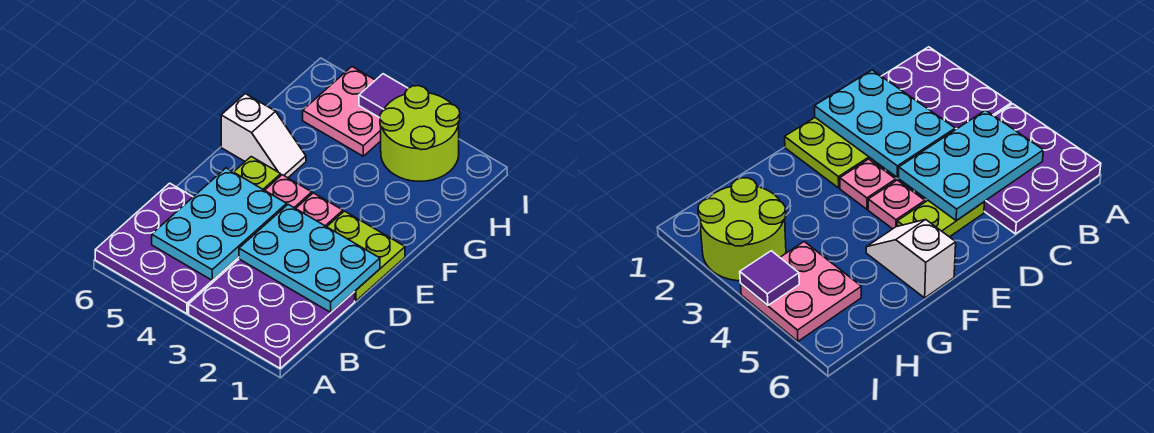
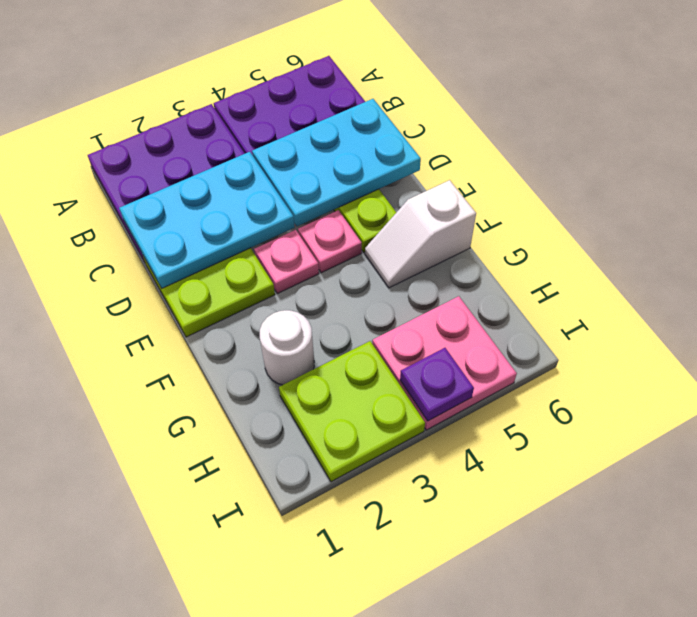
cyan plate B4:D5 level 2 -> cyan plate C4:D6 level 2
none -> white round brick G2 level 1
lime round brick H2:I3 level 1 -> lime plate H2:I3 level 1
purple tile I4 level 2 -> purple plate I4 level 2

